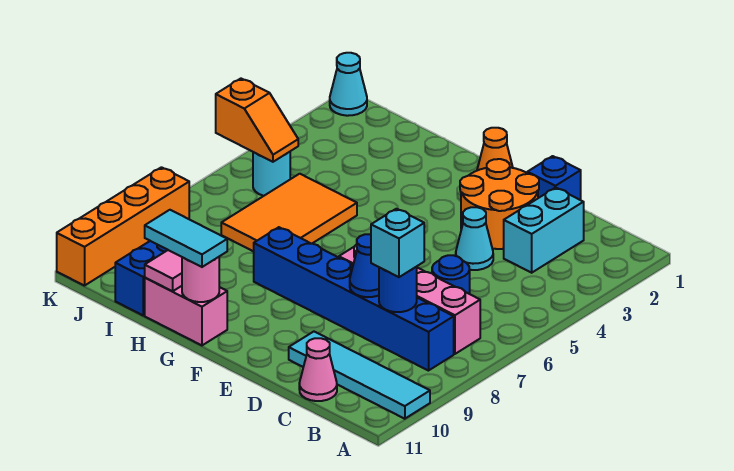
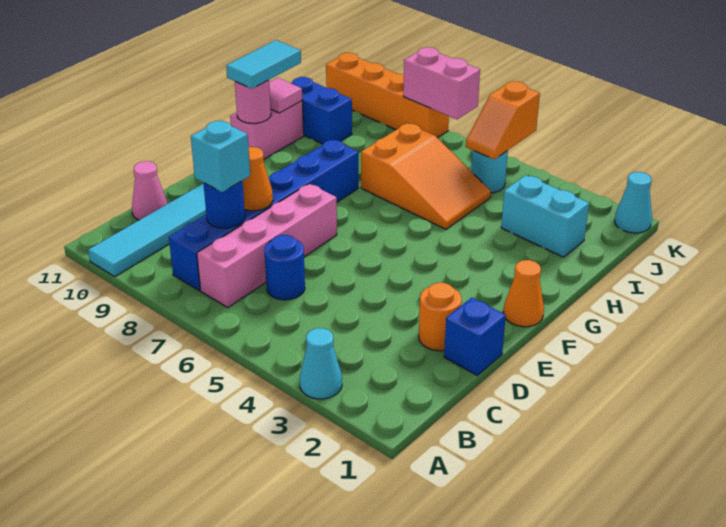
cyan brick C2:C3 level 1 -> cyan brick I2:I3 level 1
orange round brick D2:E3 level 1 -> orange round brick D2 level 1
cyan cone D4 level 1 -> cyan cone A3 level 1
blue cone D8 level 2 -> orange cone D8 level 2
orange tile H5:I7 level 1 -> orange slope H5:I7 level 1 top 7
none -> pink brick K7:K8 level 2

